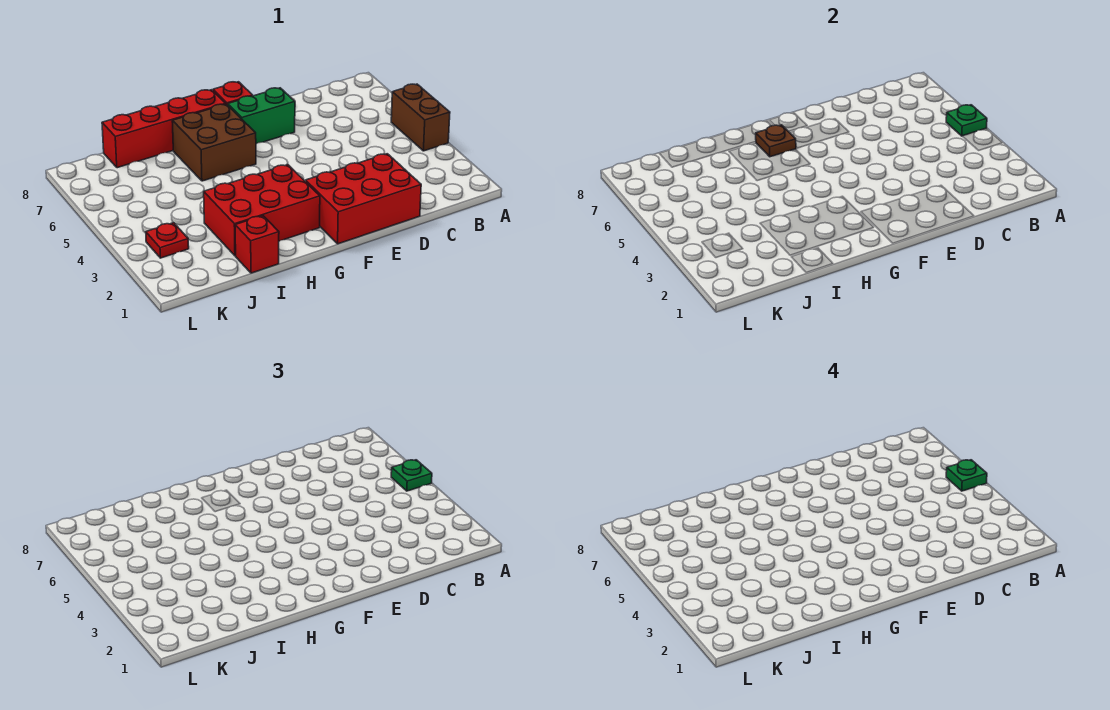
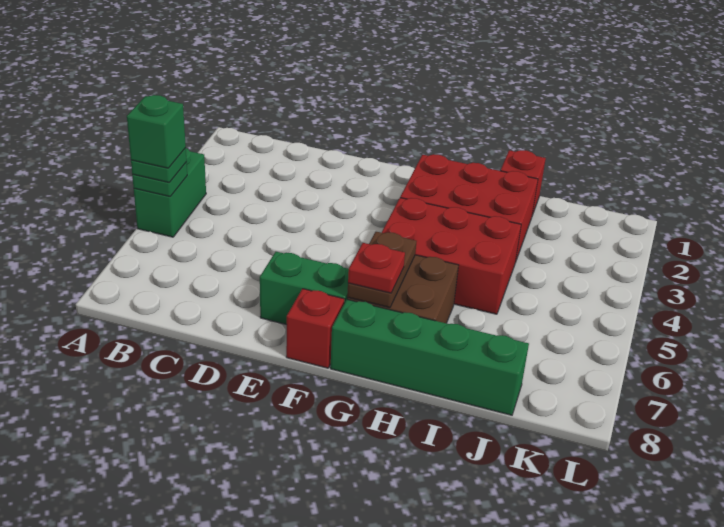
brown brick A4:A5 level 1 -> green brick A4:A5 level 1
green plate A5 level 4 -> green brick A5 level 4
red brick D1:F2 level 1 -> red brick G4:I5 level 1
brown plate G7 level 2 -> brown plate G6:G7 level 2
red brick G8:J8 level 1 -> green brick G8:J8 level 1
red plate K3 level 1 -> red plate G7 level 3

